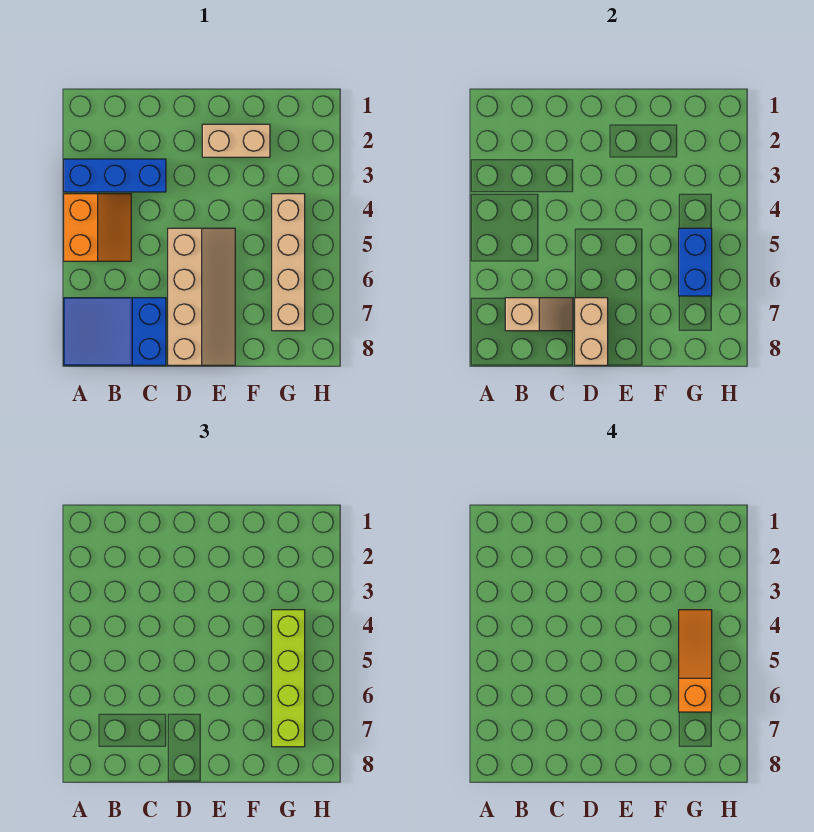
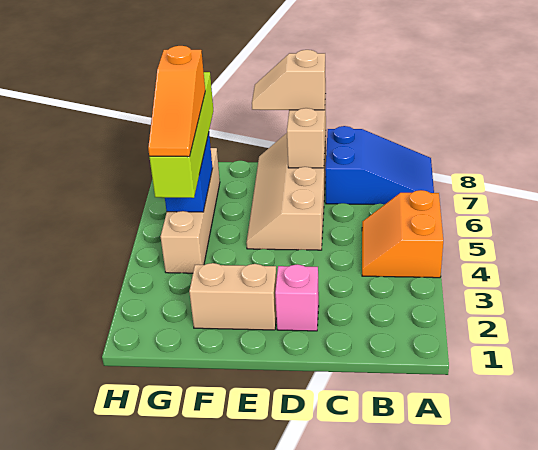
blue brick A3:C3 level 1 -> none
tan slope B7:C7 level 2 top B -> tan slope D8:E8 level 3 top D
none -> pink brick D2 level 1

